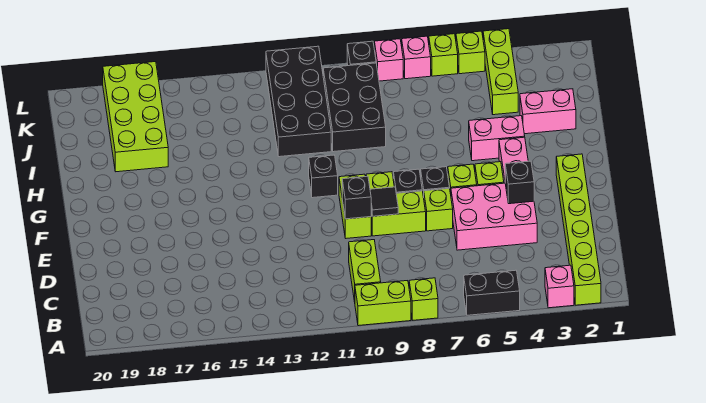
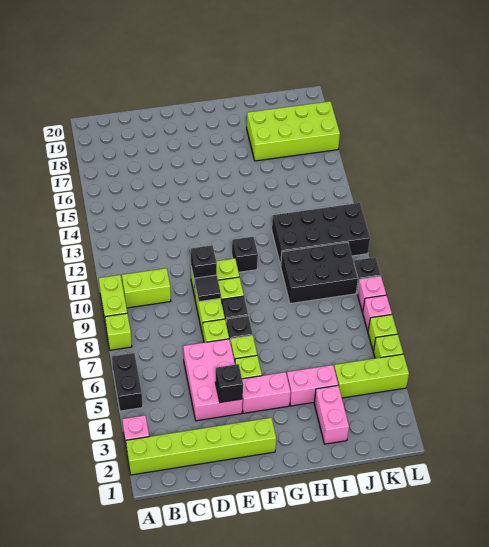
pink brick H4:H5 level 1 -> pink brick H4:I4 level 1

